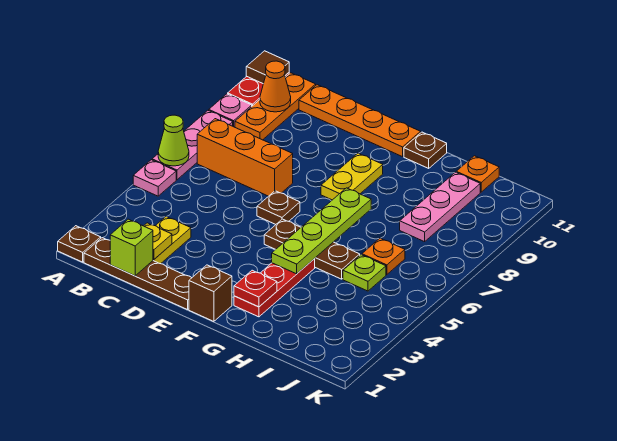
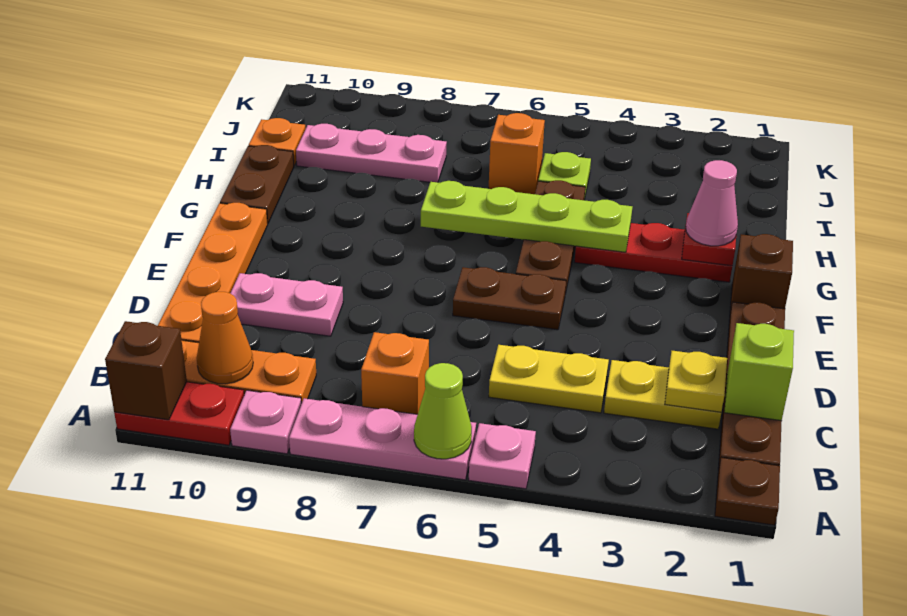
brown tile A11 level 2 -> brown brick A11 level 2
orange brick B7:D7 level 1 -> orange brick B7 level 1
none -> pink plate D9:D10 level 1
brown plate E6 level 1 -> brown plate E5:E6 level 1
yellow plate F8:F9 level 1 -> yellow plate C4:C5 level 1
none -> pink cone G2 level 3
brown plate G11 level 1 -> brown plate G11:H11 level 1
orange plate I6 level 1 -> orange brick I6 level 1

